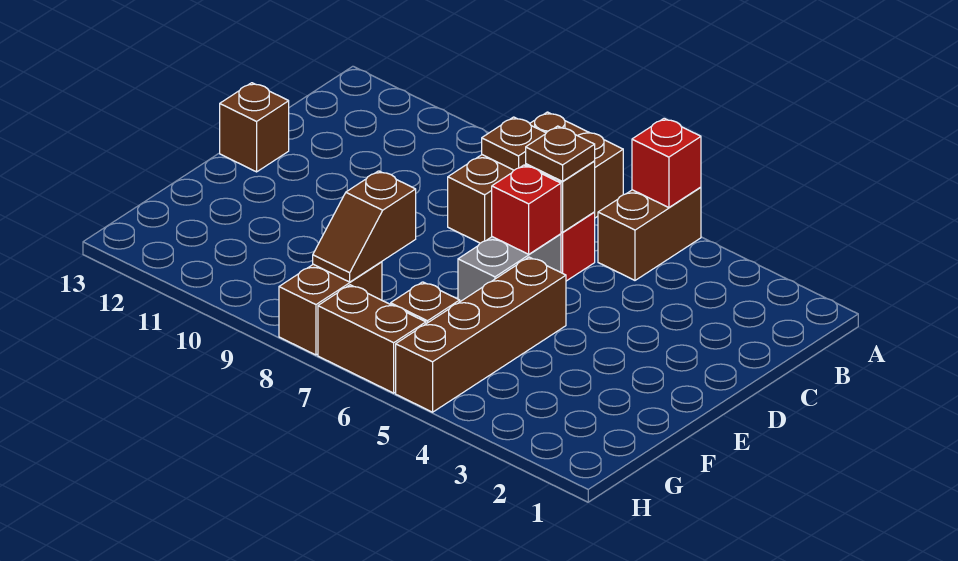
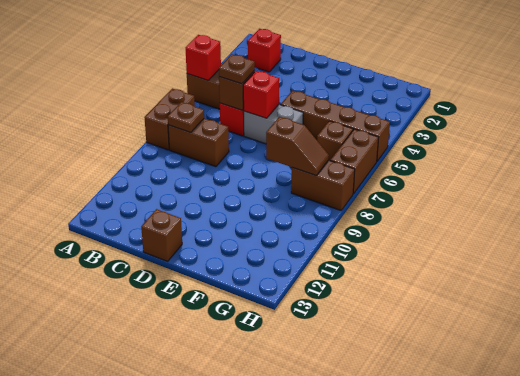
none -> red brick B2 level 1

